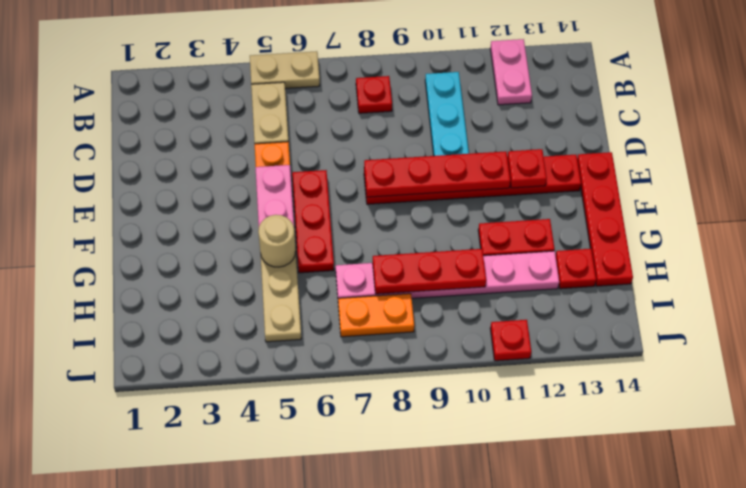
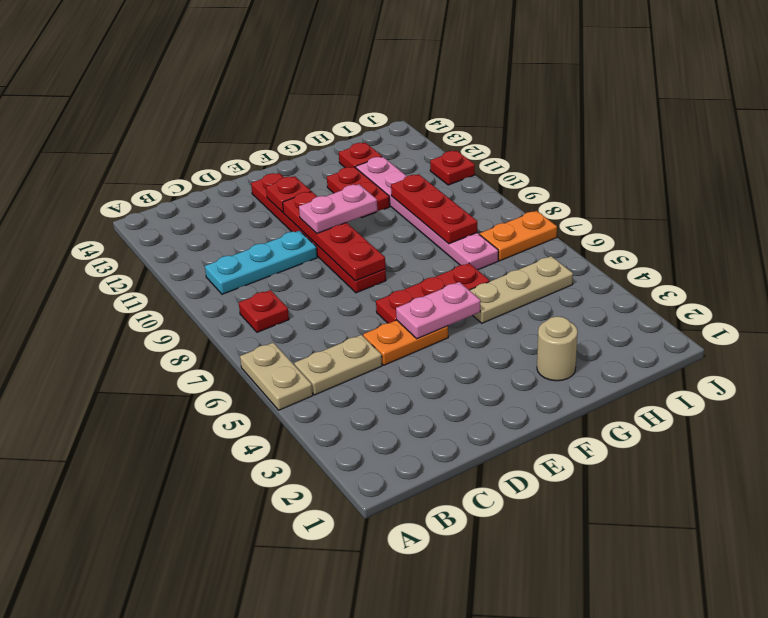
pink plate A12:B12 level 1 -> pink plate E10:F10 level 3
red plate E14:H14 level 1 -> none
tan round brick G5 level 2 -> tan round brick G2 level 1
orange plate I7:I8 level 1 -> orange plate I7:J7 level 1

